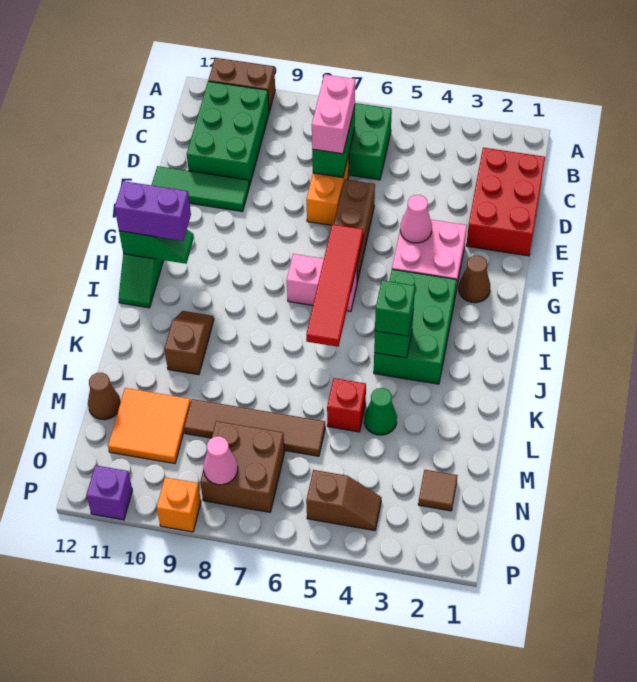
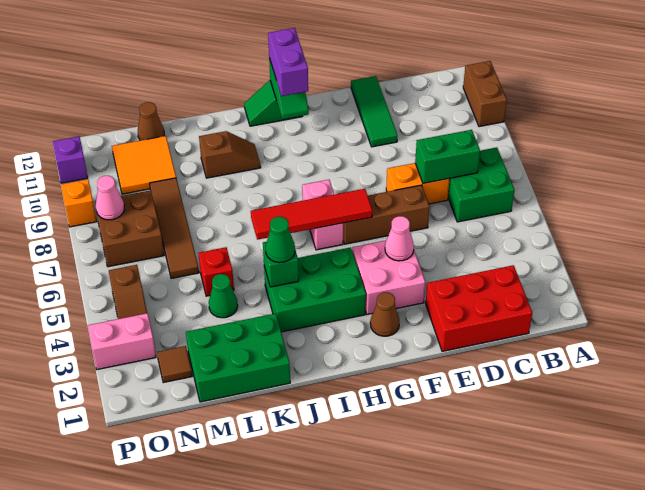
green brick B10:D11 level 1 -> green brick K1:M2 level 1
pink brick C7:D7 level 3 -> pink brick O3:P3 level 1
green brick J4 level 3 -> green cone J4 level 3

